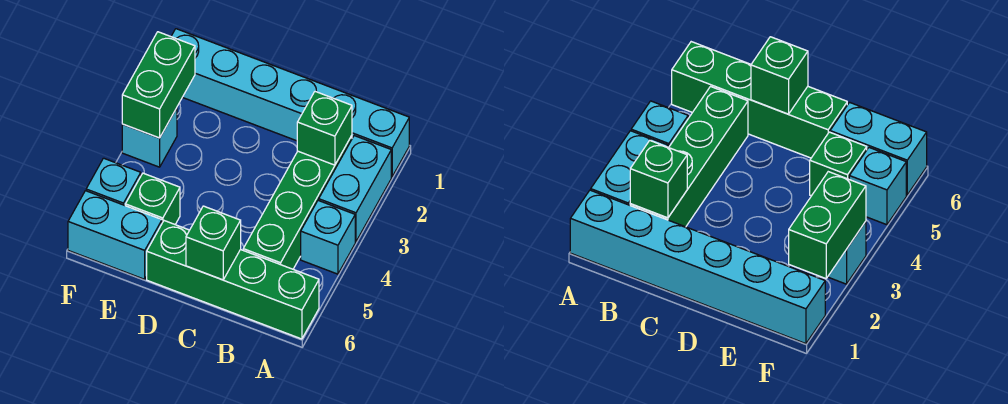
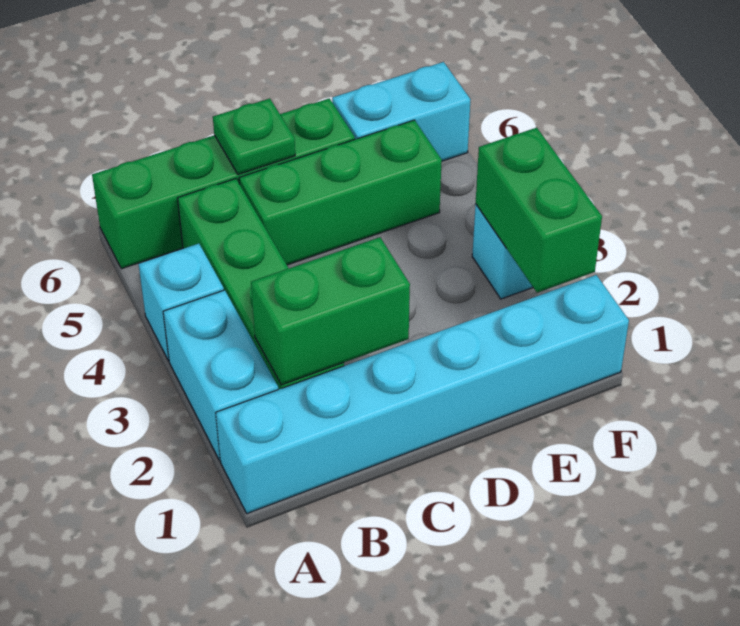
green brick B2 level 2 -> green brick B2:C2 level 2
green brick C6 level 2 -> green plate C6 level 2
green brick E5 level 1 -> green brick C5:E5 level 1
cyan brick F5 level 1 -> none

